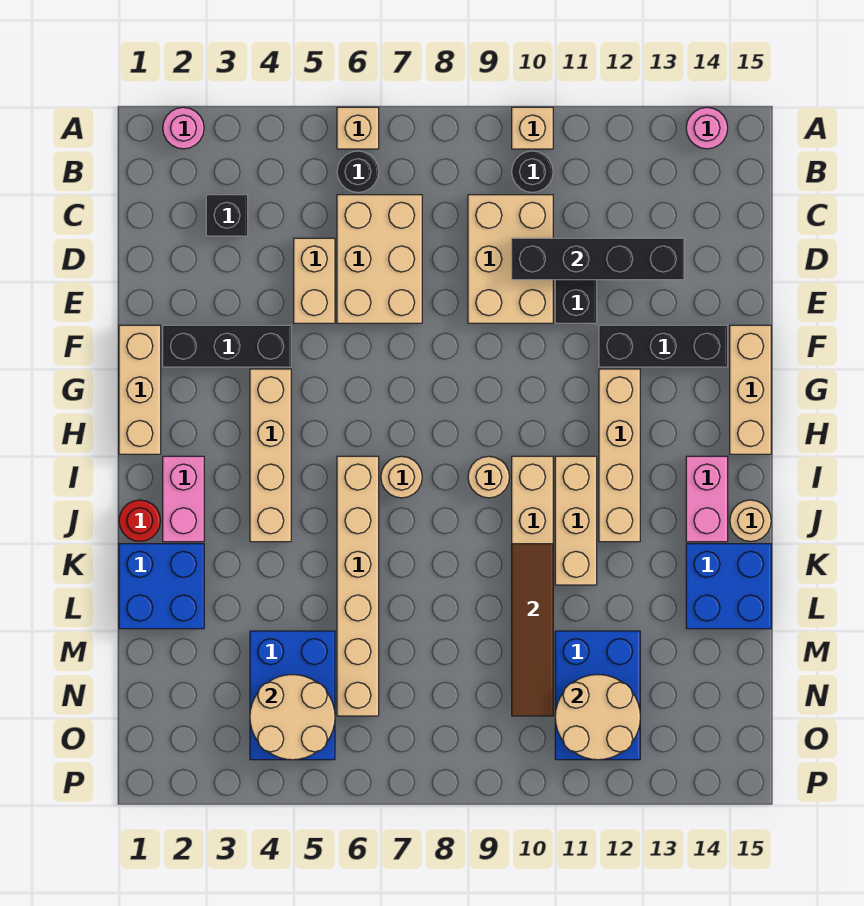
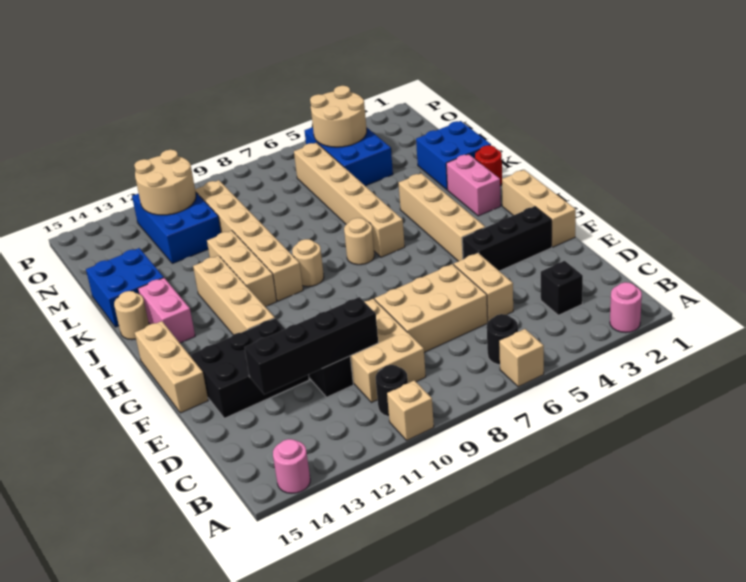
tan brick C6:E7 level 1 -> tan brick D6:E8 level 1
black brick F12:F14 level 1 -> black brick E12:F14 level 1
brown tile K10:N10 level 2 -> none

